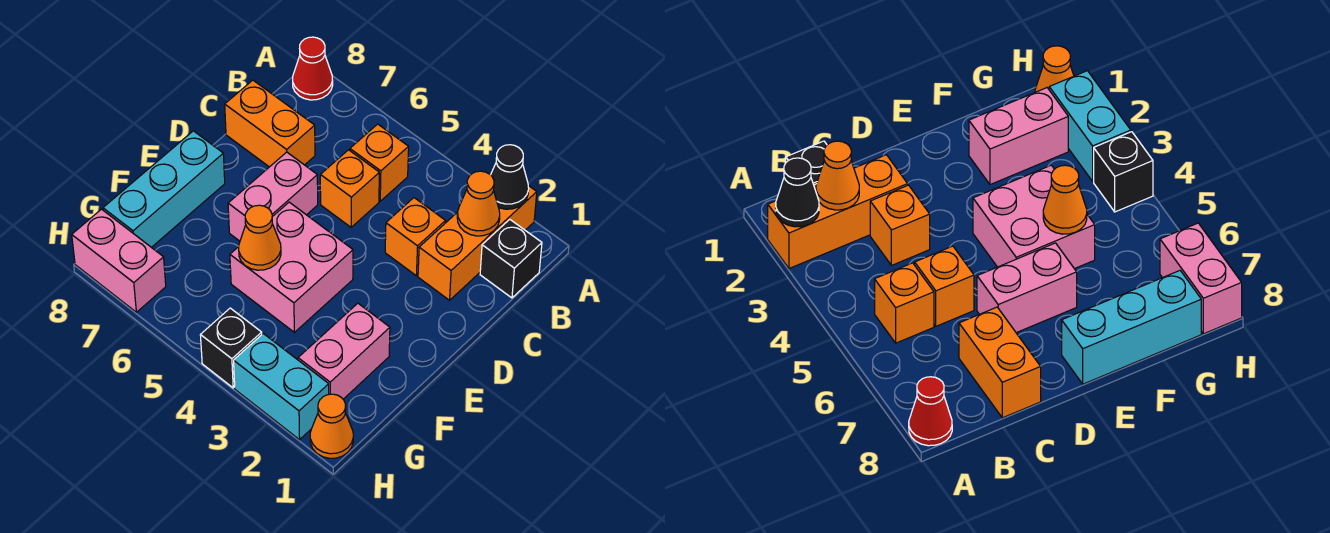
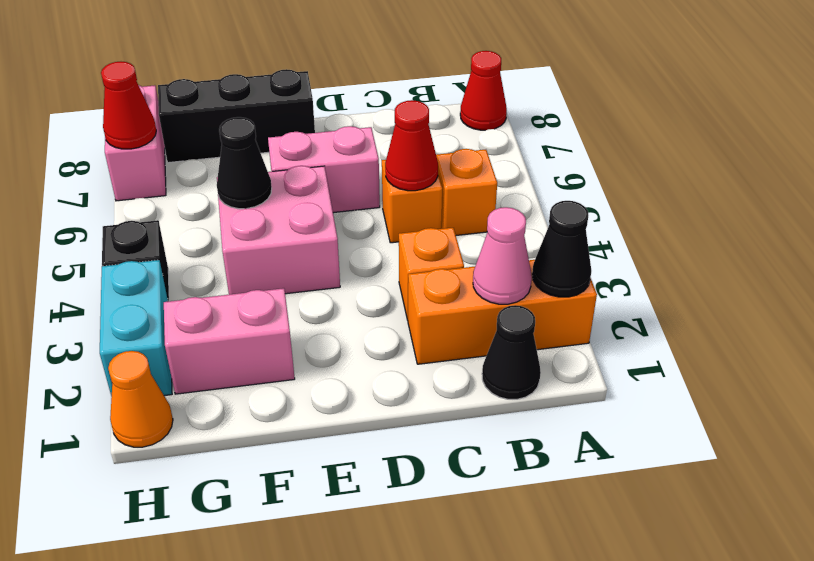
black brick B1 level 1 -> black cone B1 level 1
orange cone B2 level 2 -> pink cone B2 level 2
none -> red cone C5 level 2
orange brick C7:C8 level 1 -> none
cyan brick E8:G8 level 1 -> black brick E8:G8 level 1
orange cone F5 level 2 -> black cone F5 level 2
none -> red cone H7 level 2

